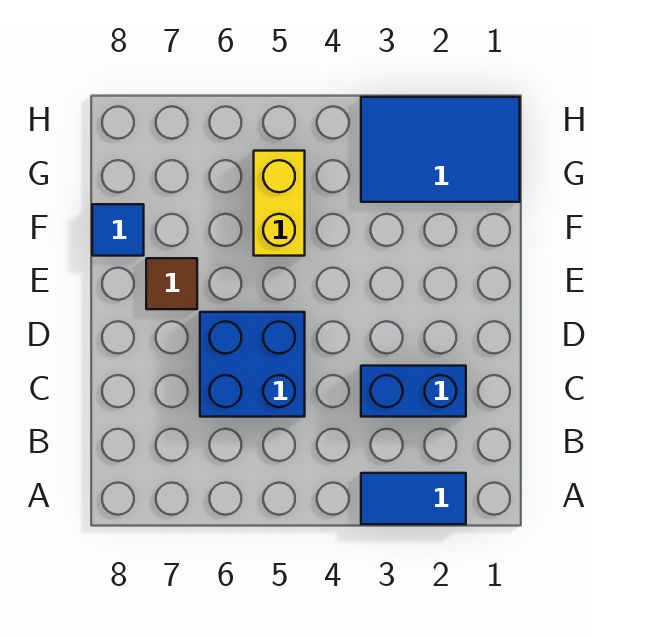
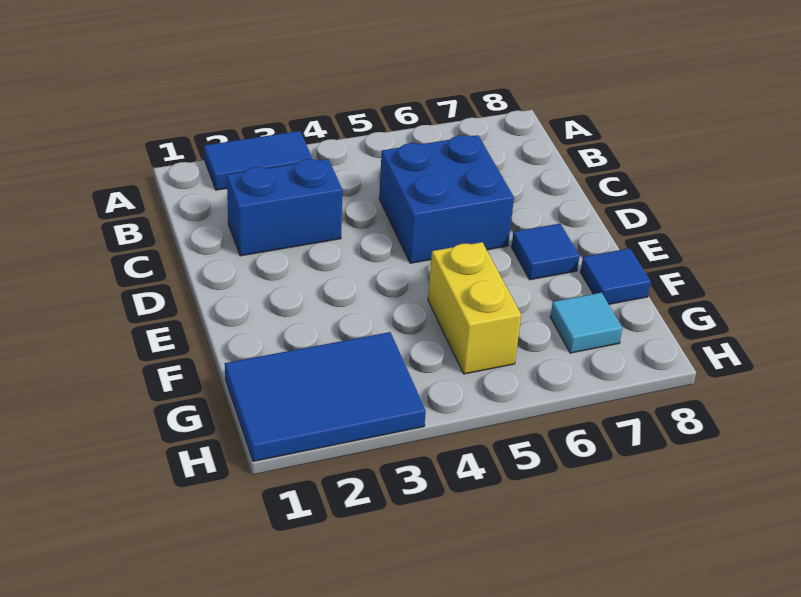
brown tile E7 level 1 -> blue tile E7 level 1
none -> cyan tile G7 level 1

